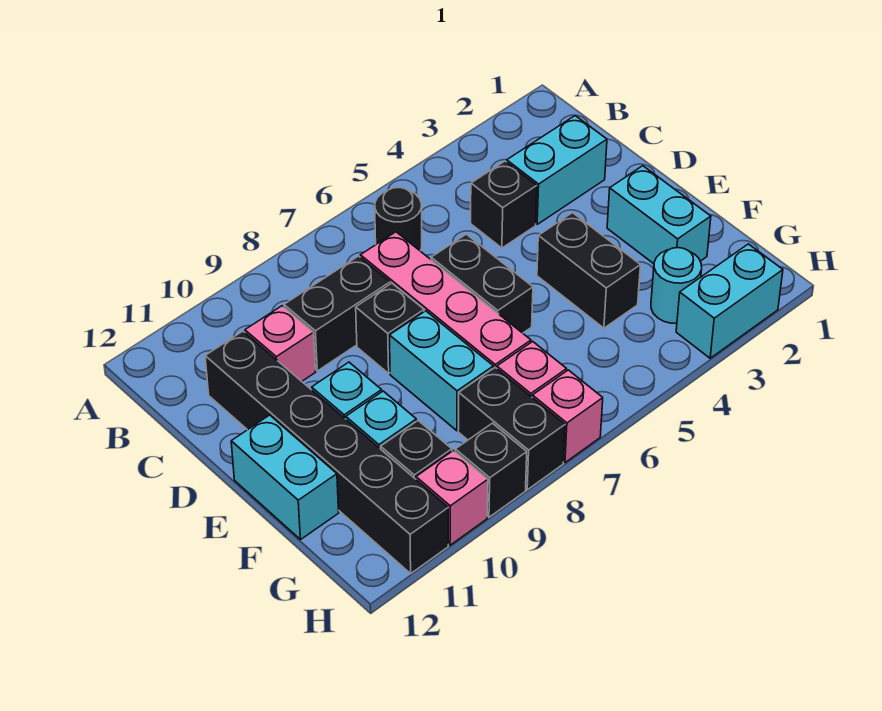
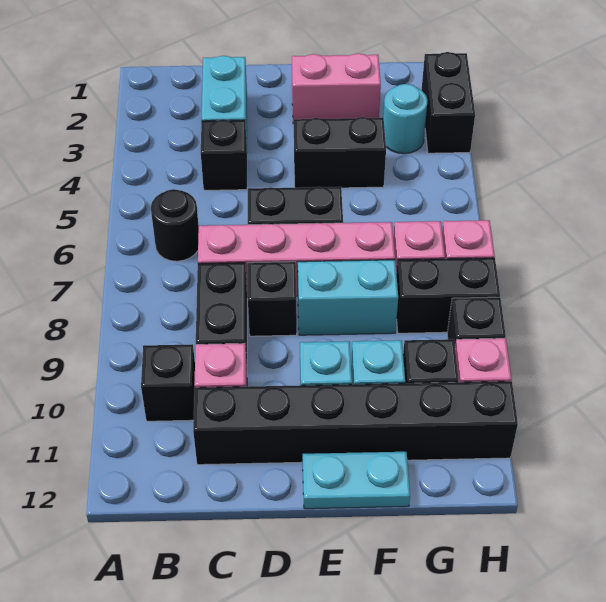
none -> black brick B10 level 1
cyan brick E2:F2 level 1 -> pink brick E2:F2 level 1
cyan brick E12:F12 level 1 -> cyan plate E12:F12 level 1
cyan brick H2:H3 level 1 -> black brick H2:H3 level 1

